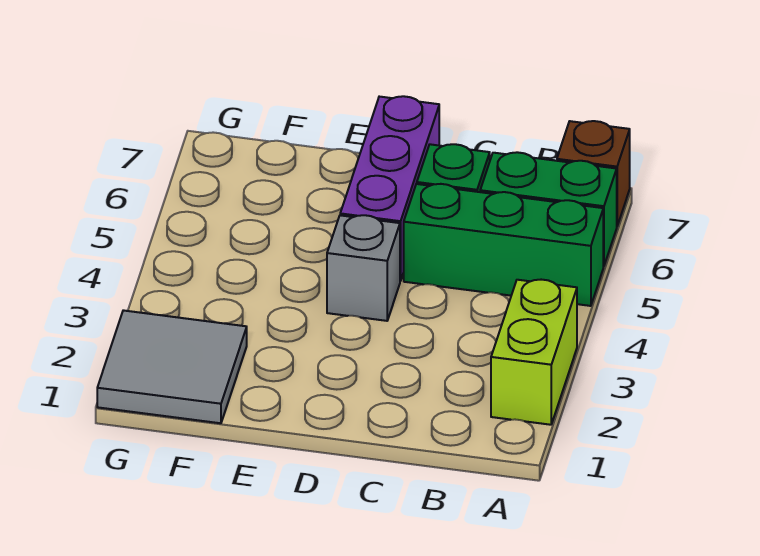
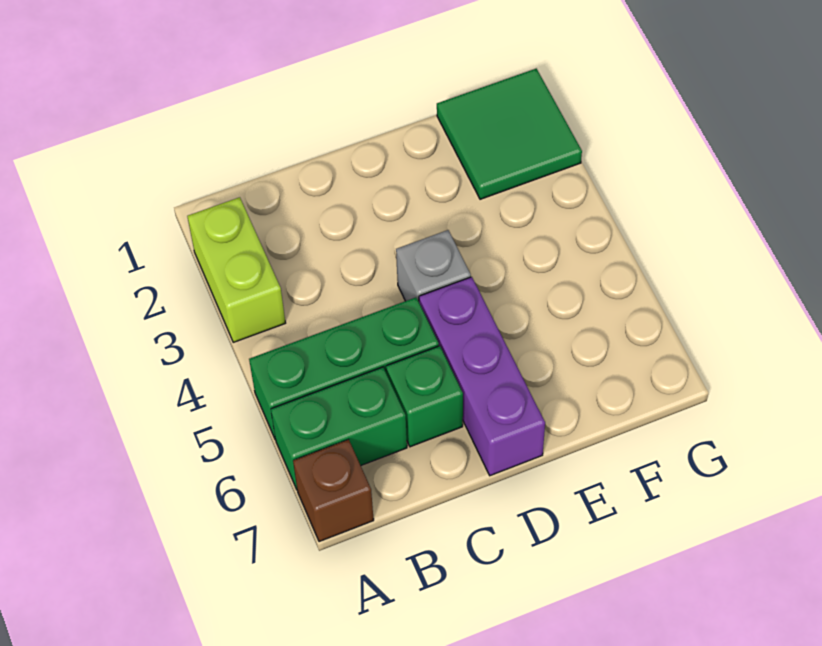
grey tile F1:G2 level 1 -> green tile F1:G2 level 1

